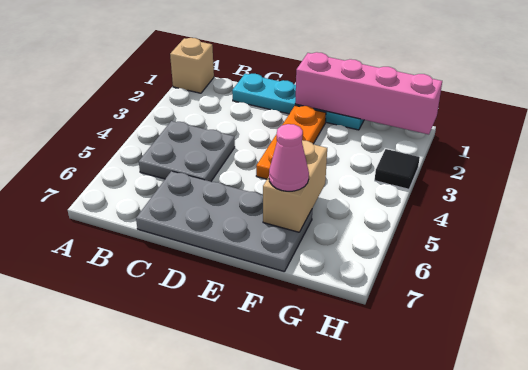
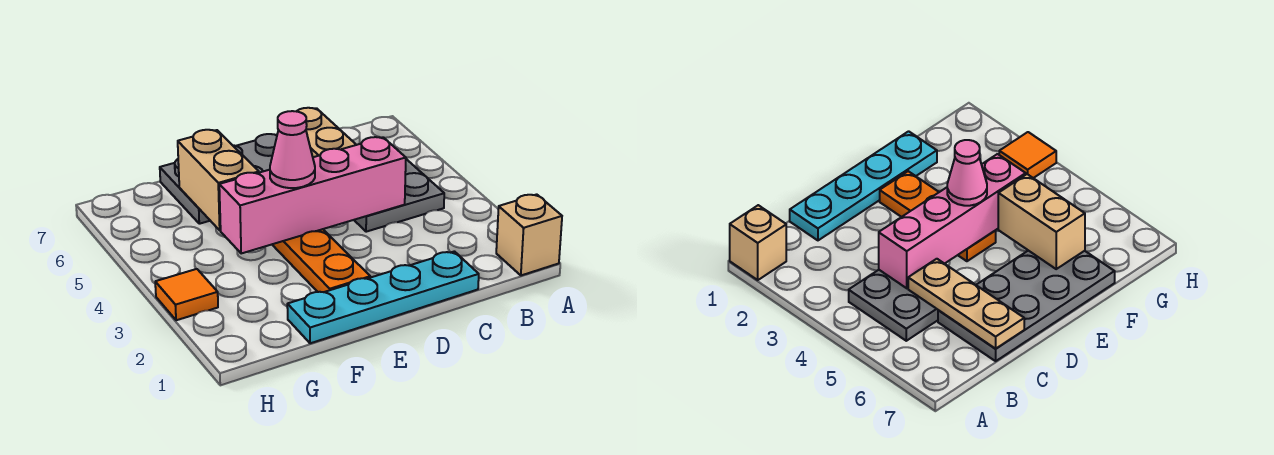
none -> tan plate C5:C7 level 2
pink brick E1:H1 level 2 -> pink brick C4:F4 level 2
pink cone F6 level 3 -> pink cone E4 level 3
black tile H3 level 1 -> orange tile H3 level 1

